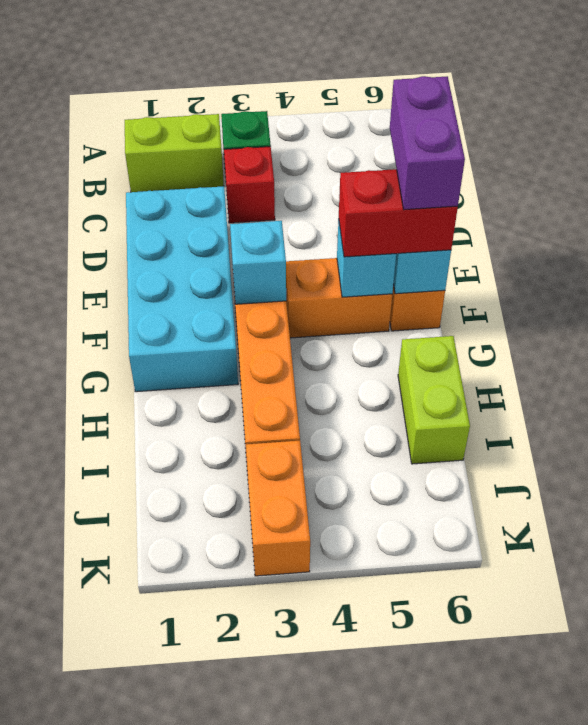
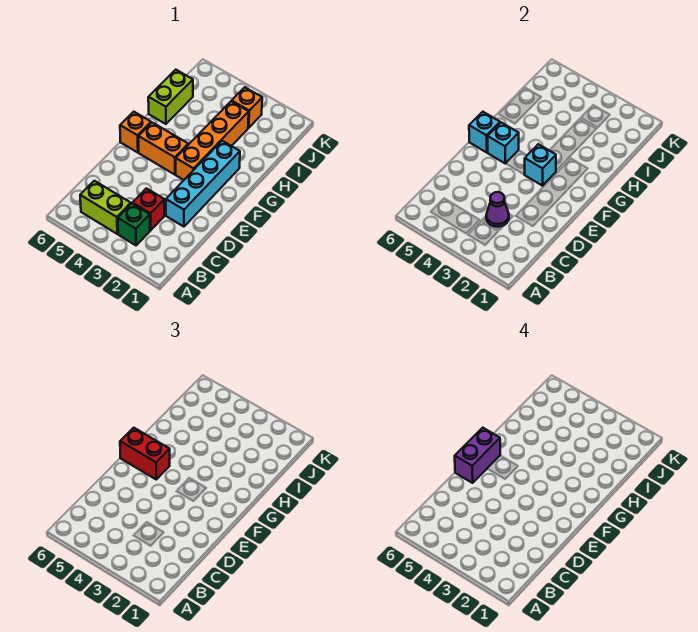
lime brick B1:B2 level 1 -> lime brick B4:B5 level 1
none -> purple cone C3 level 2
cyan brick D1:G2 level 1 -> cyan brick D2:G2 level 1
orange brick J3:K3 level 1 -> orange brick J3 level 1

